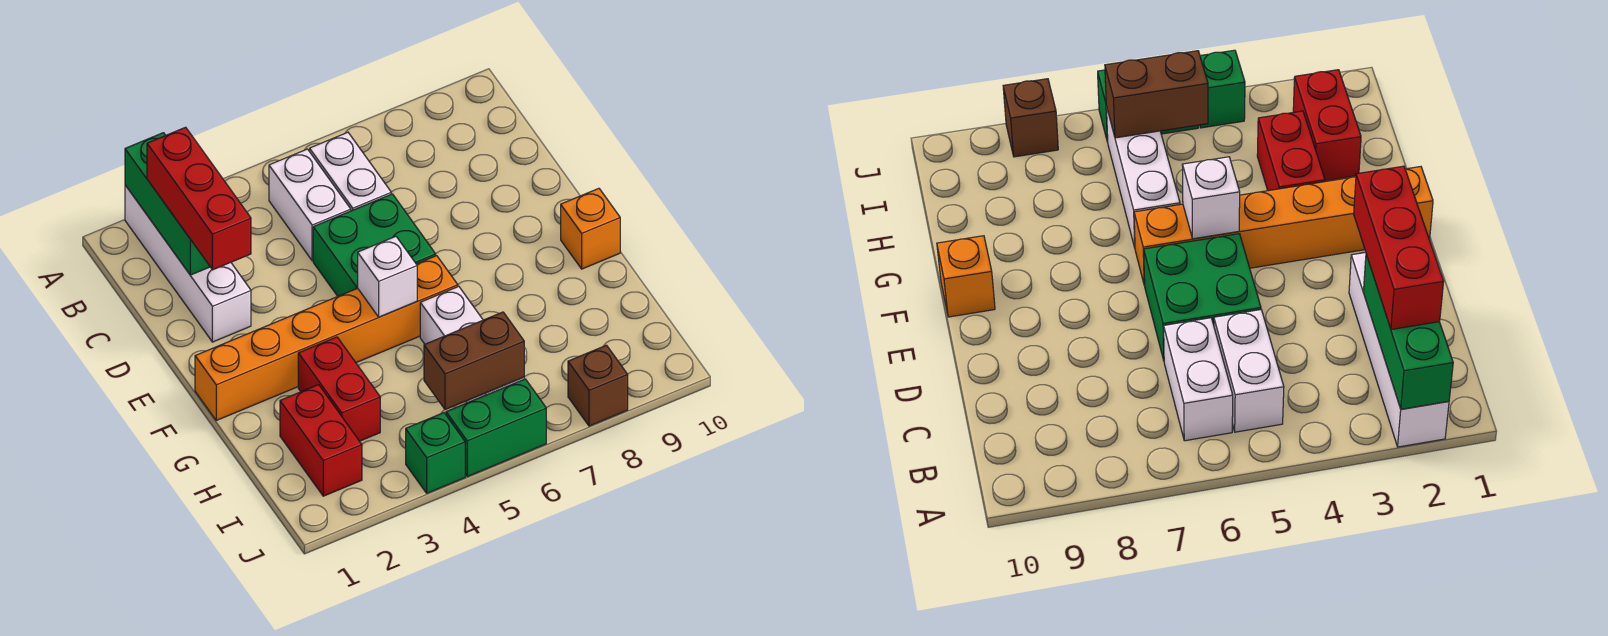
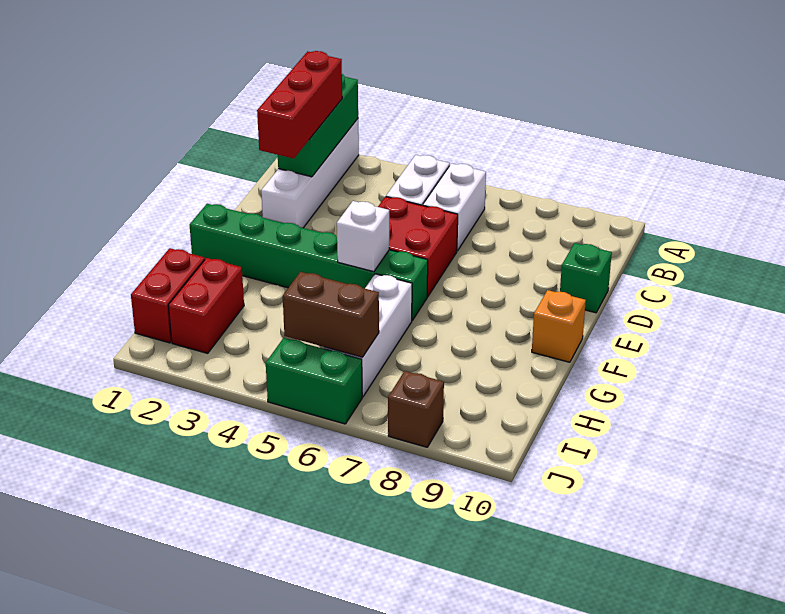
green brick D5:E6 level 1 -> red brick D5:E6 level 1
orange brick F1:F6 level 1 -> green brick F1:F6 level 1
red brick G3:H3 level 1 -> red brick H1:I1 level 1
green brick J4 level 1 -> green brick D10 level 1

